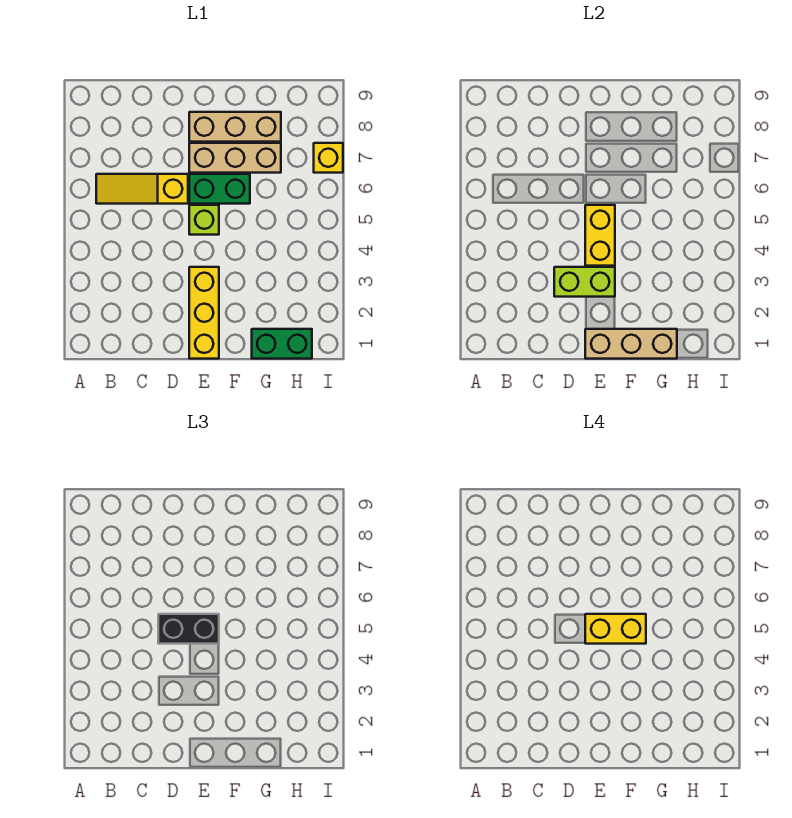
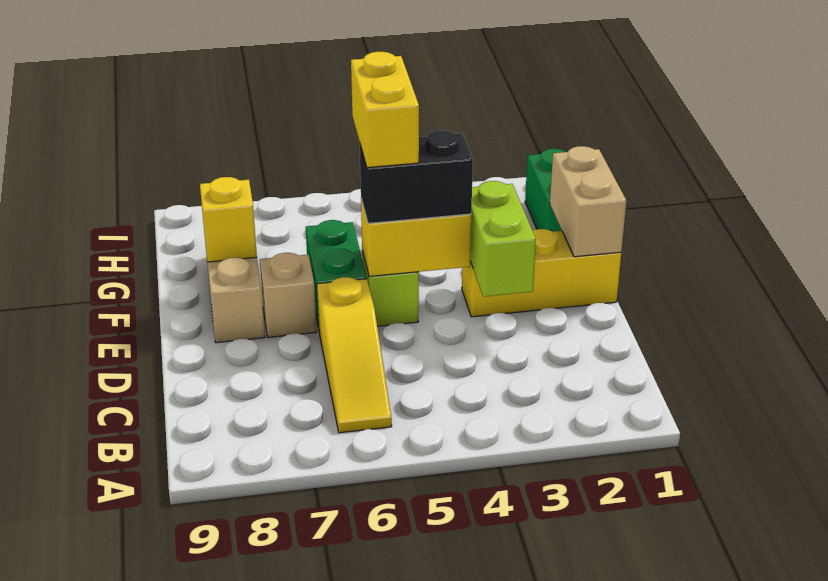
black brick D5:E5 level 3 -> black brick E4:E5 level 3
tan brick E1:G1 level 2 -> tan brick E1:F1 level 2
tan brick E7:G7 level 1 -> tan brick E7 level 1
yellow brick I7 level 1 -> yellow brick F8 level 2

